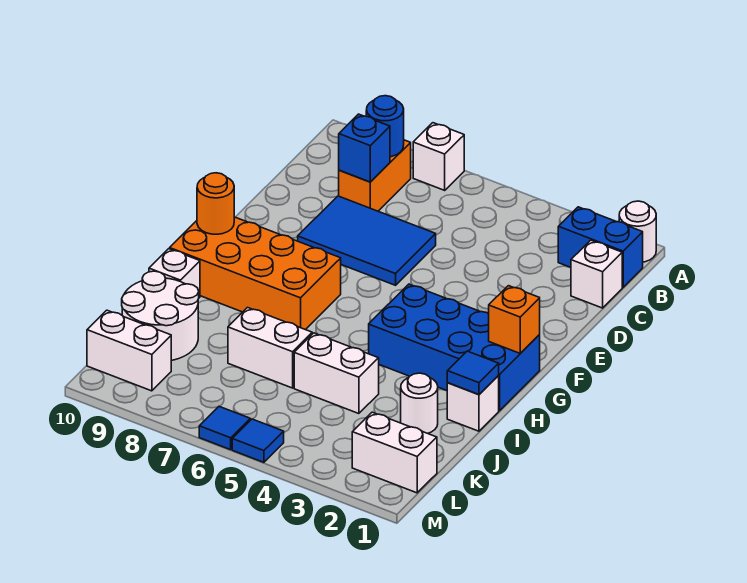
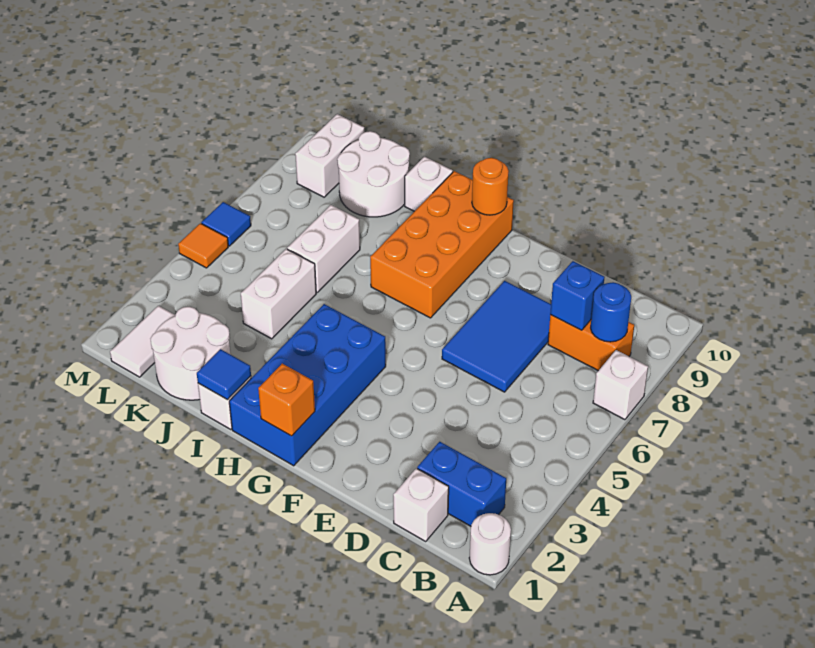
blue brick B1:B2 level 1 -> blue brick B2:C2 level 1
white round brick J2 level 1 -> white round brick J1:K2 level 1
white brick L1:L2 level 1 -> white tile L1:L2 level 1
blue tile M5 level 1 -> orange tile M5 level 1

